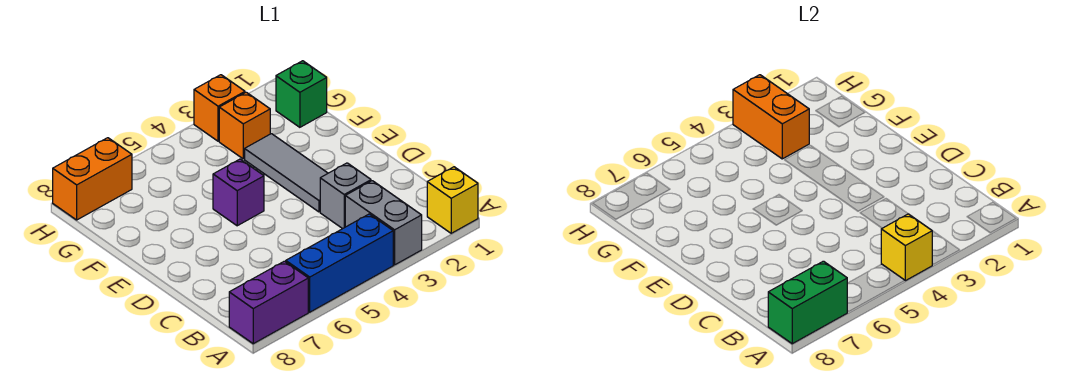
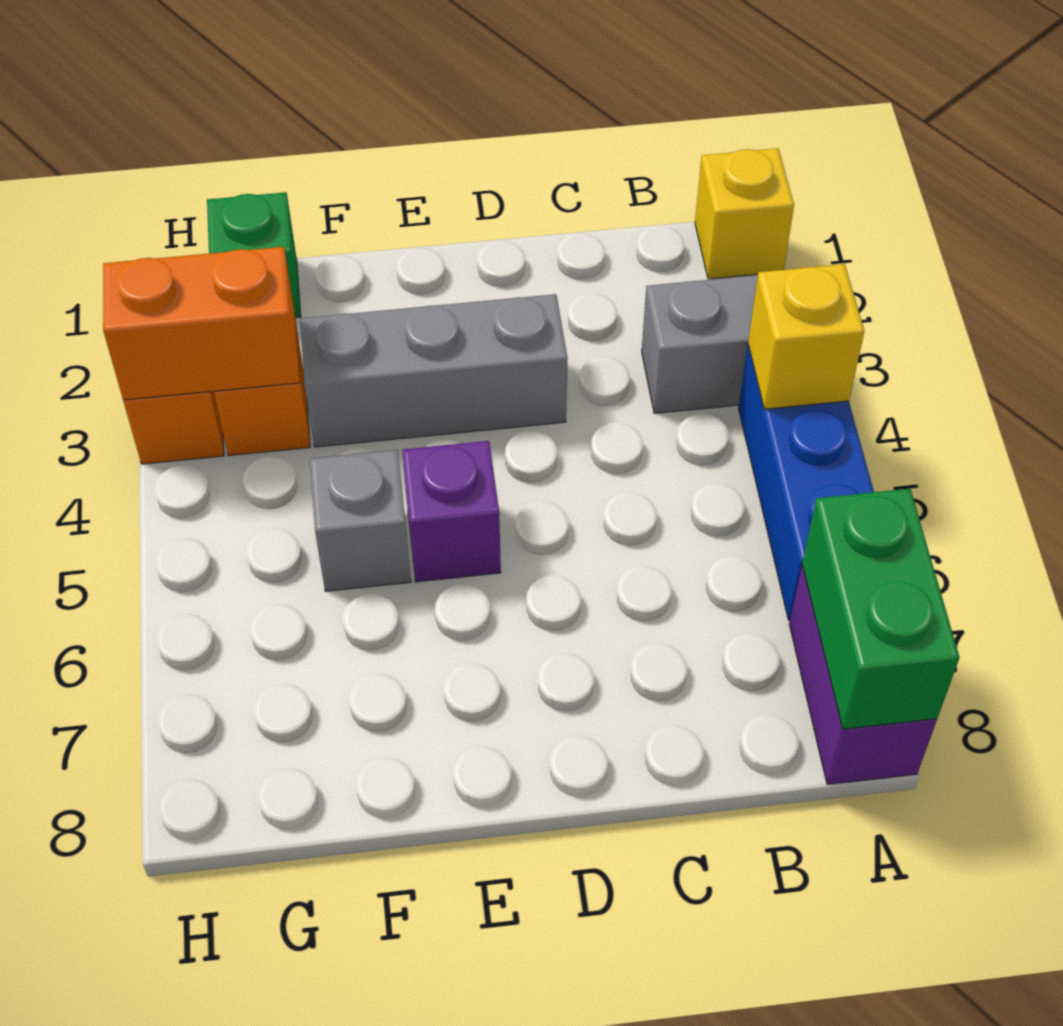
grey brick C3 level 1 -> grey brick F5 level 1
grey tile D3:F3 level 1 -> grey brick D3:F3 level 1
orange brick H7:H8 level 1 -> none

